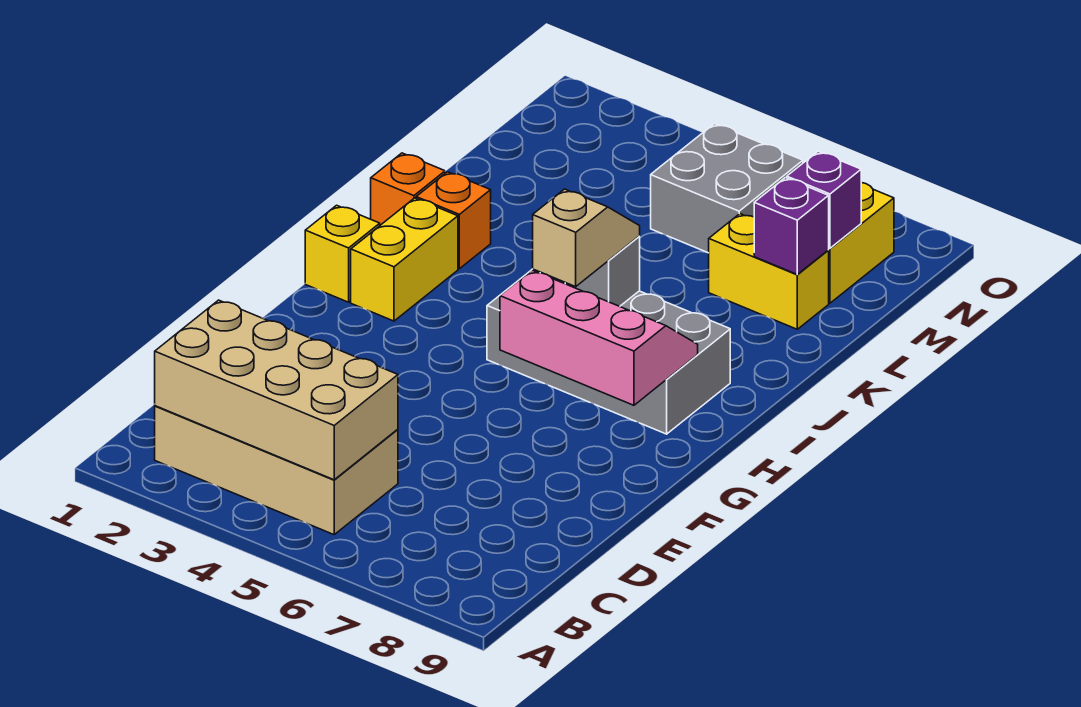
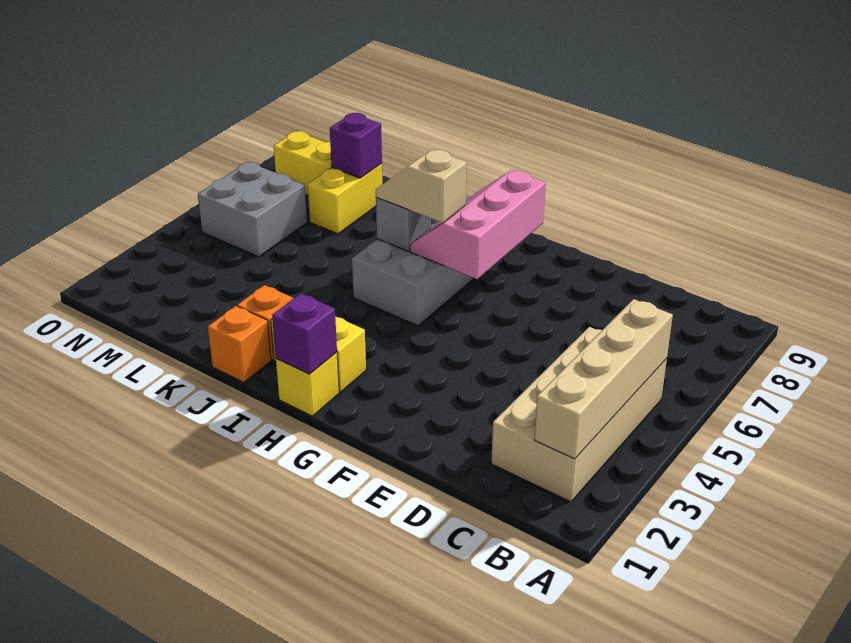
tan brick B2:C5 level 2 -> tan brick B2:B5 level 2
purple brick M8 level 2 -> purple brick H1 level 2

